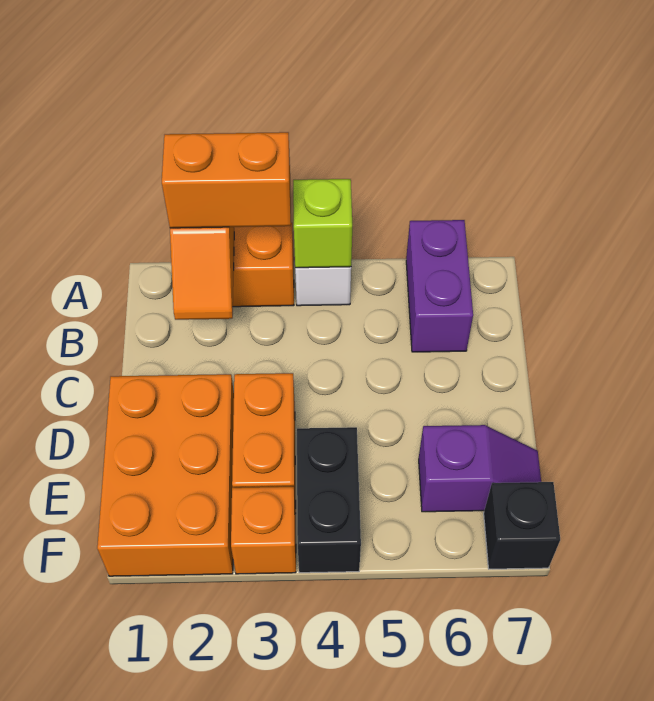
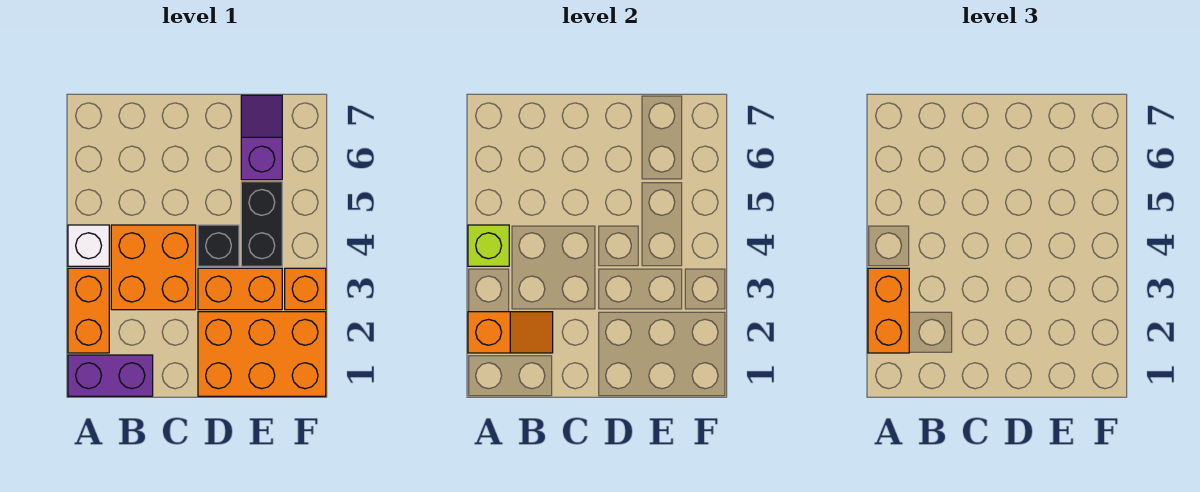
purple brick A6:B6 level 1 -> purple brick A1:B1 level 1
none -> orange brick B3:C4 level 1
black brick E4:F4 level 1 -> black brick E4:E5 level 1
black brick F7 level 1 -> black brick D4 level 1

